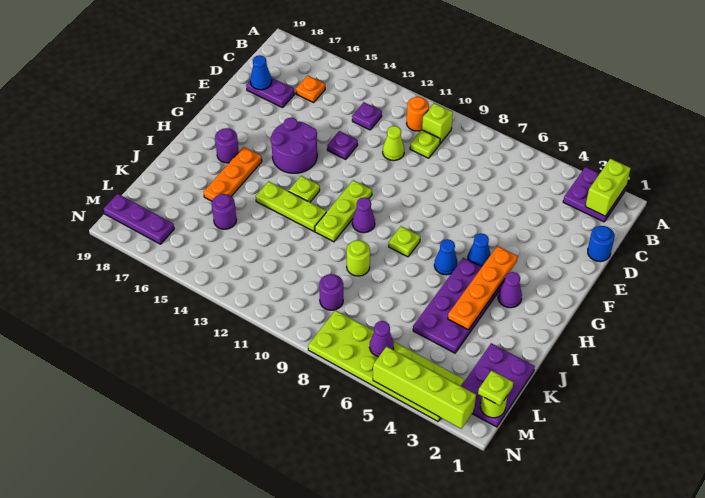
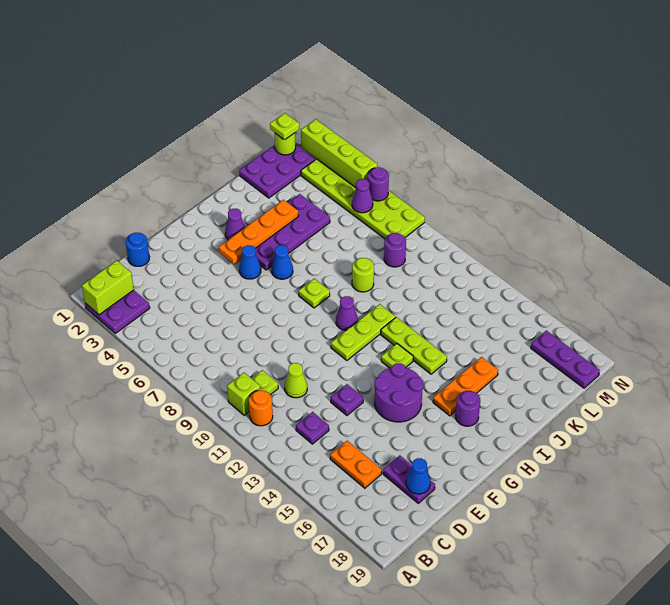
orange plate C16 level 1 -> orange plate C15:C16 level 1
purple round brick K15 level 1 -> purple round brick N6 level 2

